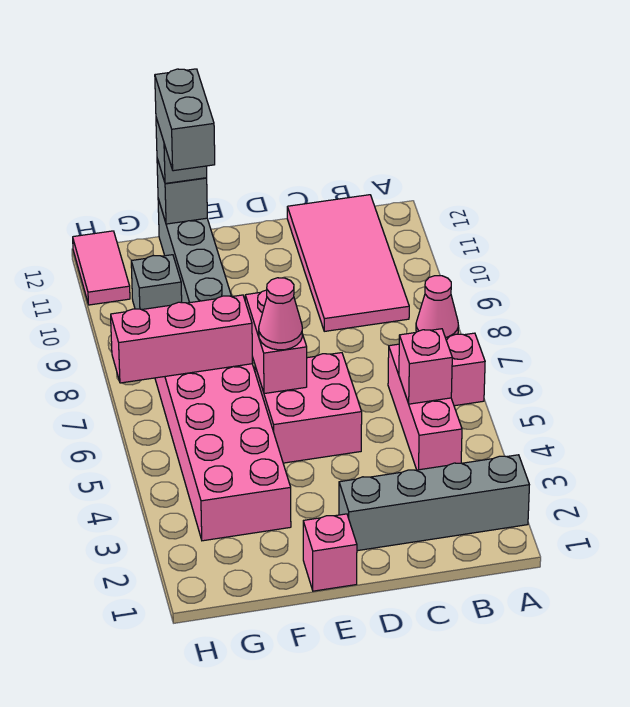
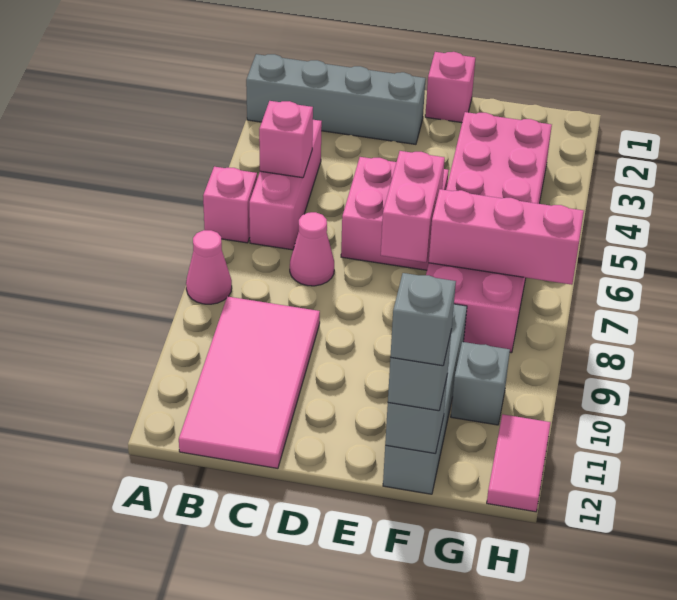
pink cone E6 level 3 -> pink cone C7 level 1
grey brick F11:F12 level 4 -> grey brick F12 level 4

